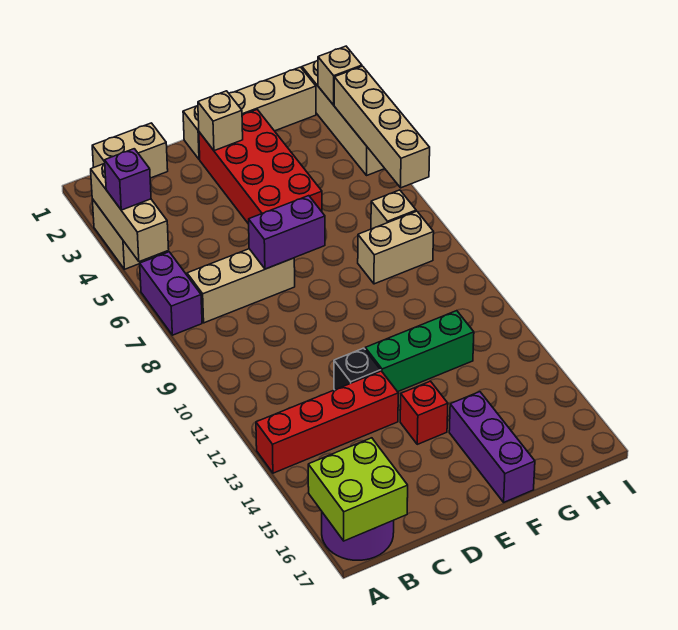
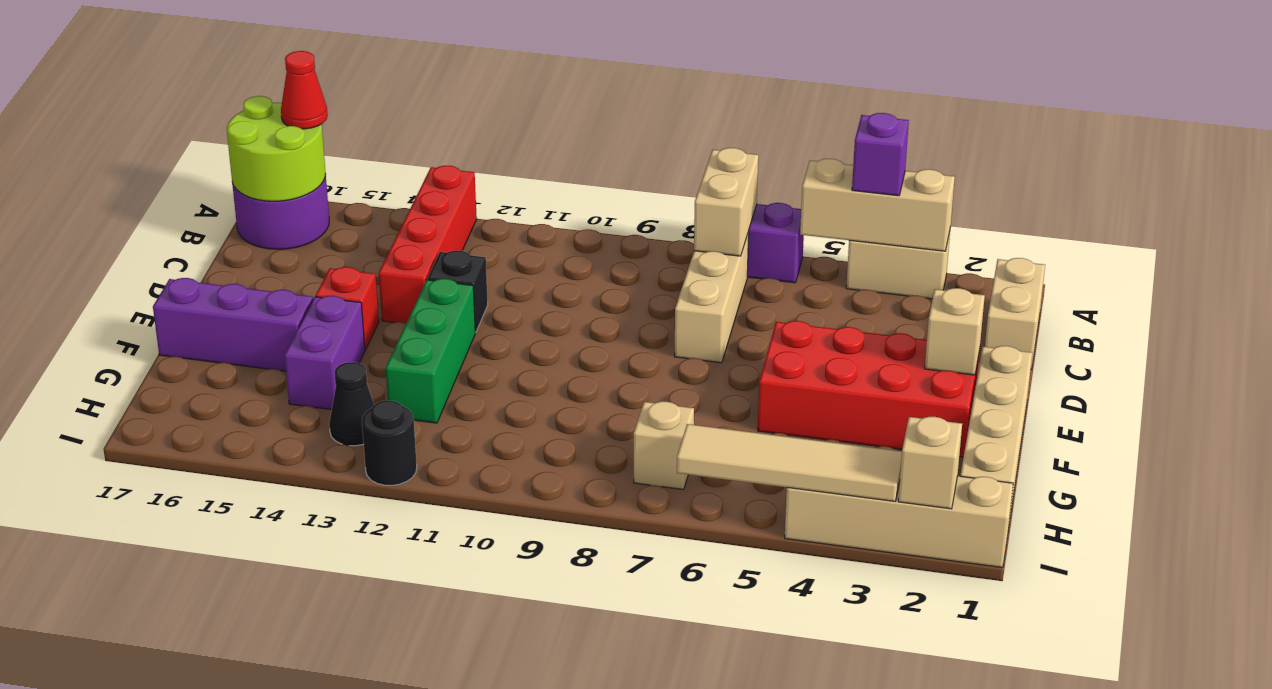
lime brick A16:B17 level 2 -> lime round brick A16:B17 level 2
none -> red cone A16 level 3
purple brick D7:E7 level 2 -> purple brick F14:G14 level 1
tan brick G8:H8 level 1 -> tan brick A7:B7 level 2
none -> black cone H13 level 1
tan brick I3:I6 level 2 -> tan tile I3:I6 level 2
none -> black round brick I12 level 1

